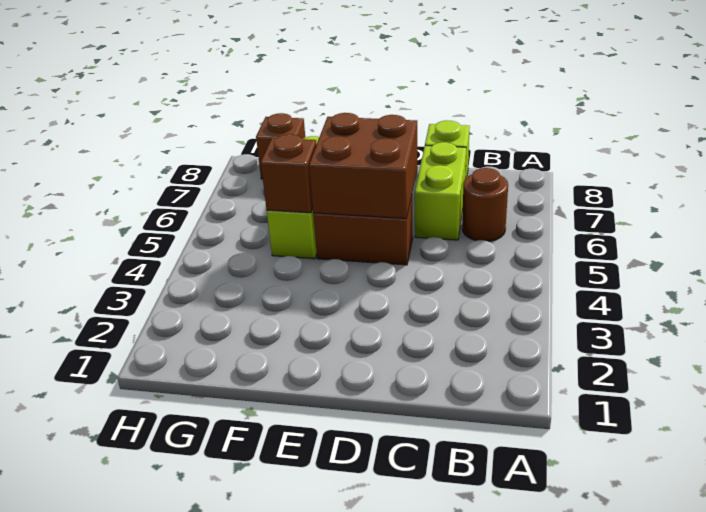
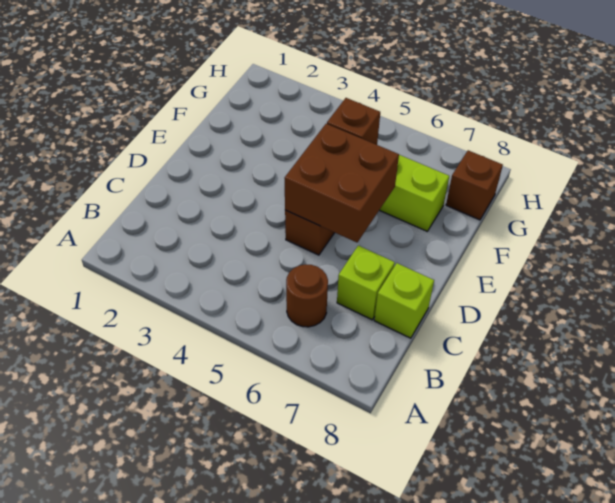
lime brick C6:C7 level 1 -> lime brick C7 level 1

